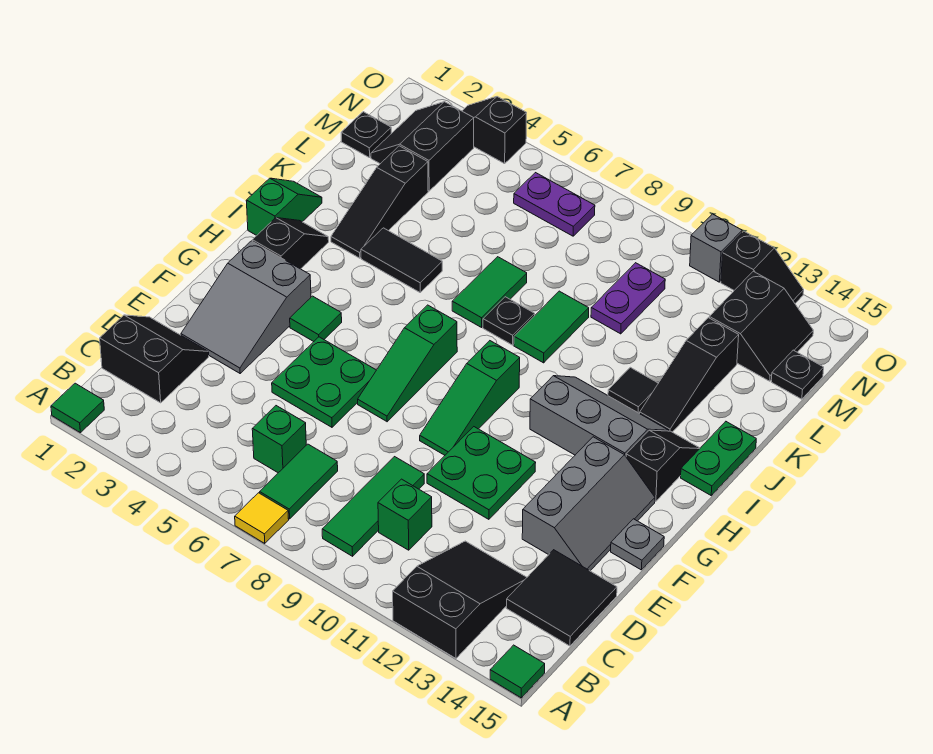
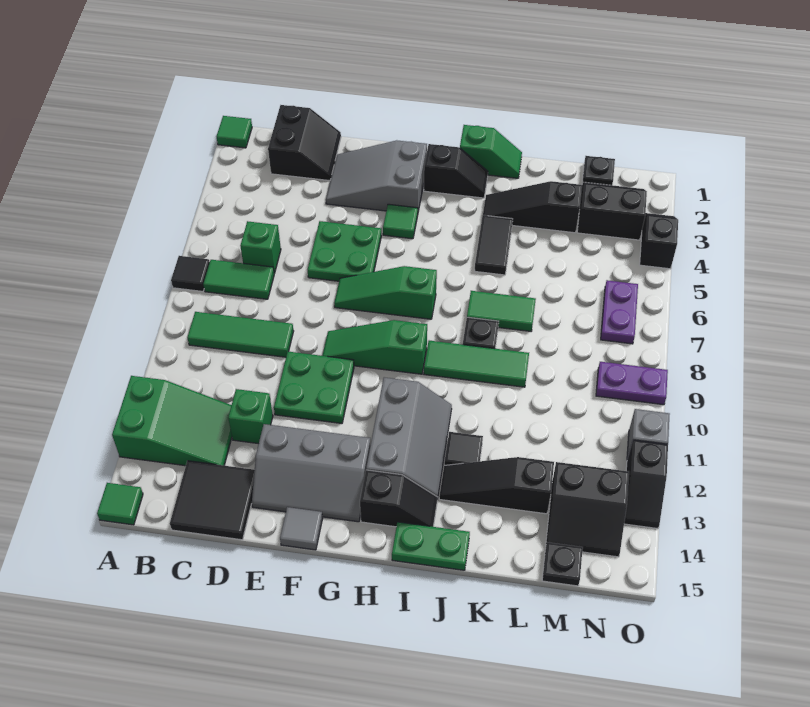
yellow tile A7 level 1 -> black tile A7 level 1
black slope A12:C13 level 1 top A -> green slope A12:C13 level 1 top A
green brick C10 level 1 -> green brick D12 level 1
grey plate F15 level 1 -> grey tile F15 level 1
green tile J9:K9 level 1 -> green tile I9:K9 level 1
purple plate L10:M10 level 1 -> purple plate N9:O9 level 1

